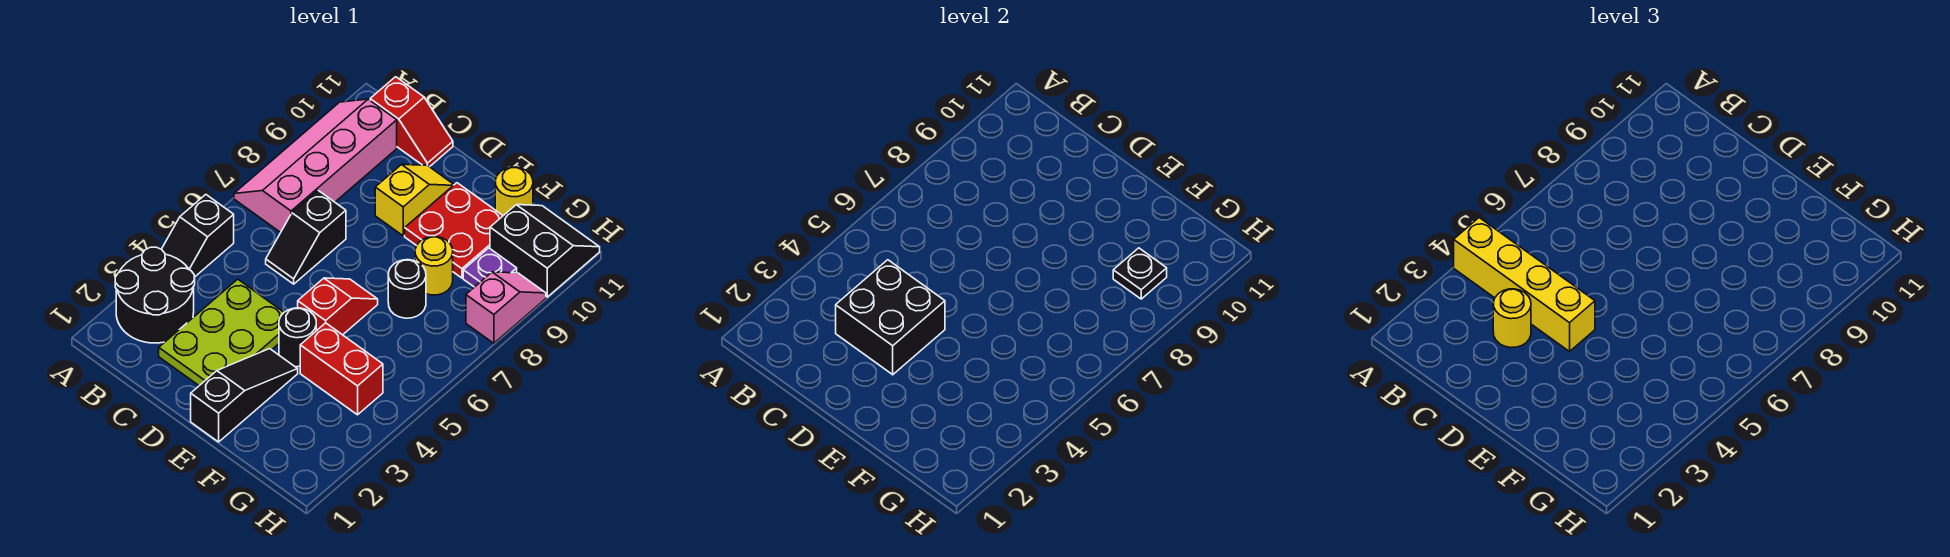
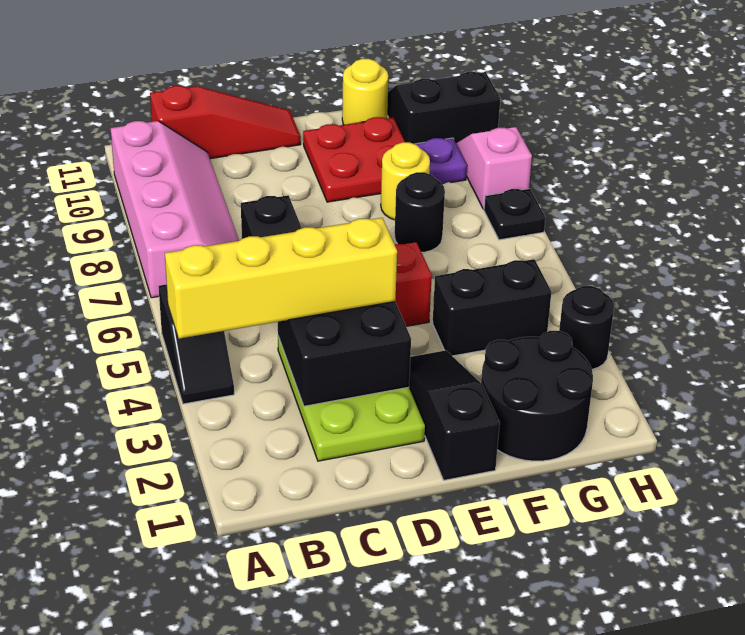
black round brick A2:B3 level 1 -> black round brick F1:G2 level 1
pink slope A7:B10 level 1 top B -> pink slope A7:B10 level 1 top A
red slope B11:C11 level 1 top B -> red slope B11:D11 level 1 top B
yellow round brick C3 level 3 -> none
yellow slope D9:D10 level 1 top 9 -> none
black round brick E4 level 1 -> black round brick H3 level 1
red brick F4:G4 level 1 -> black brick F4:G4 level 1
black plate G9 level 2 -> black plate H7 level 1

